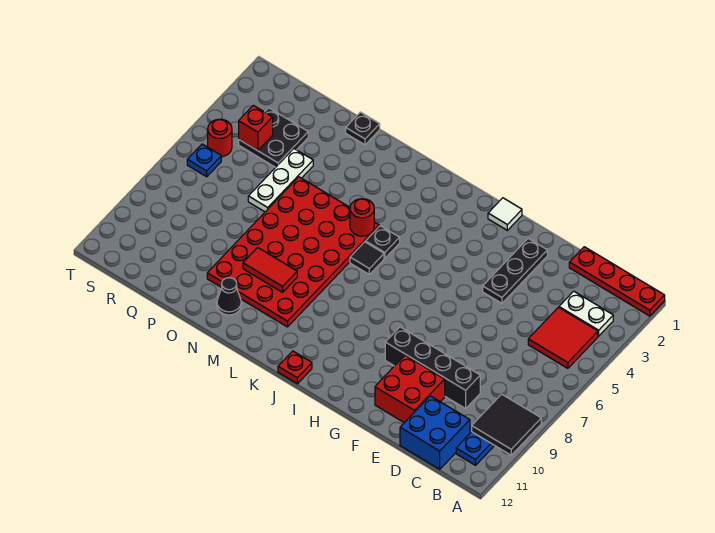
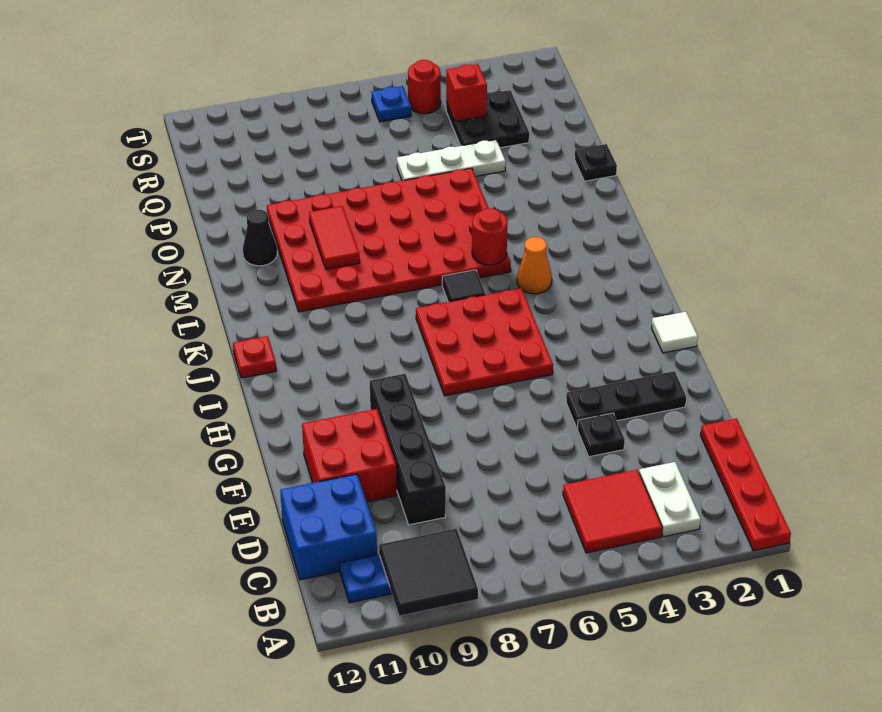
none -> red plate H5:J7 level 1
none -> orange cone K4 level 1
black plate K5 level 1 -> black plate E4 level 1

